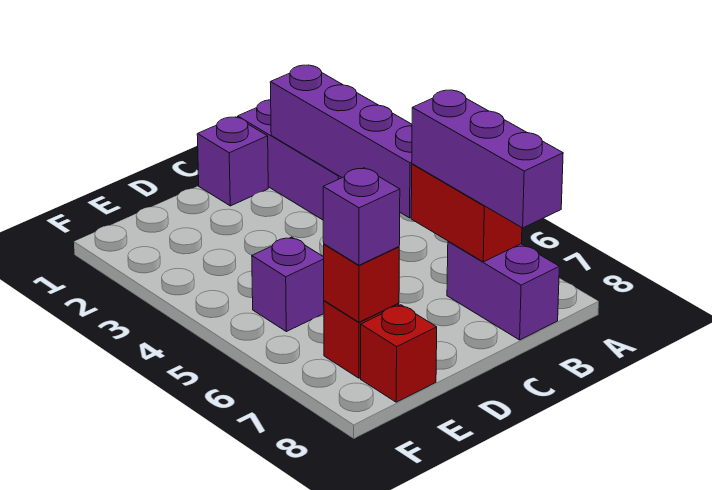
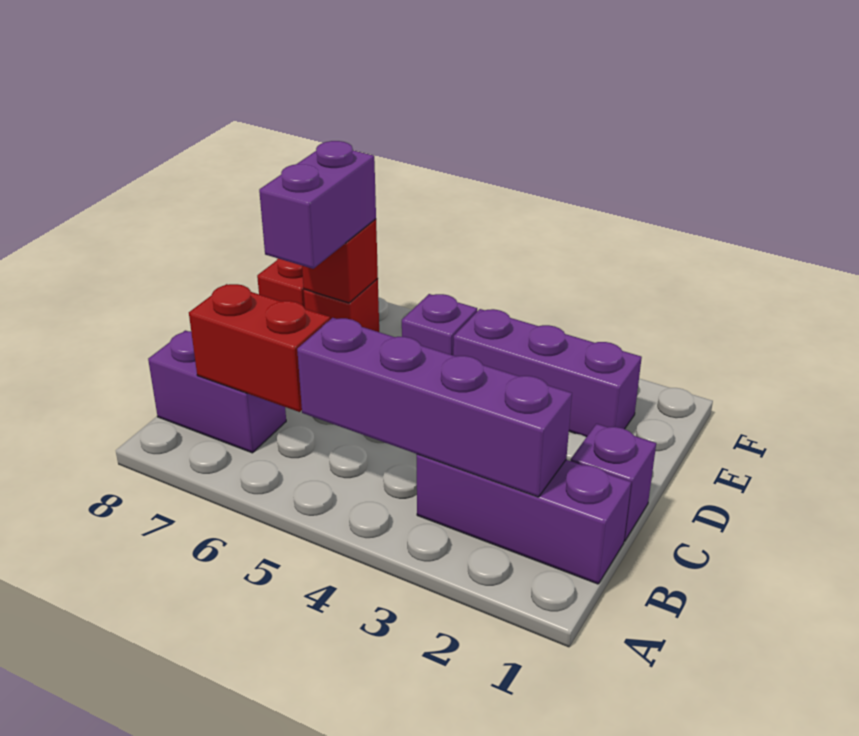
purple brick B6:B8 level 3 -> purple brick E2:E4 level 1
purple brick E7 level 3 -> purple brick D7:E7 level 3

